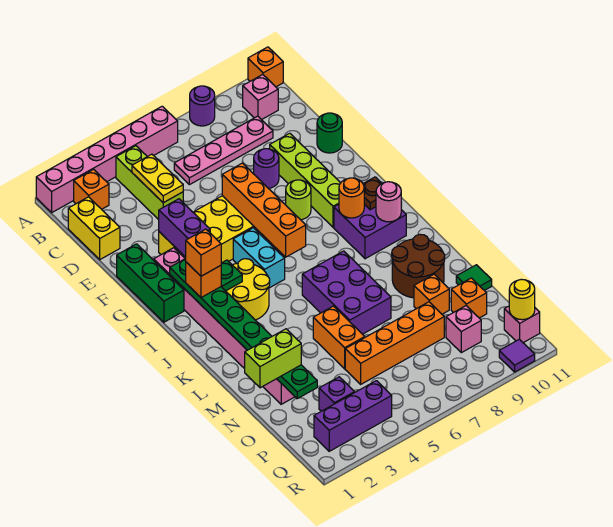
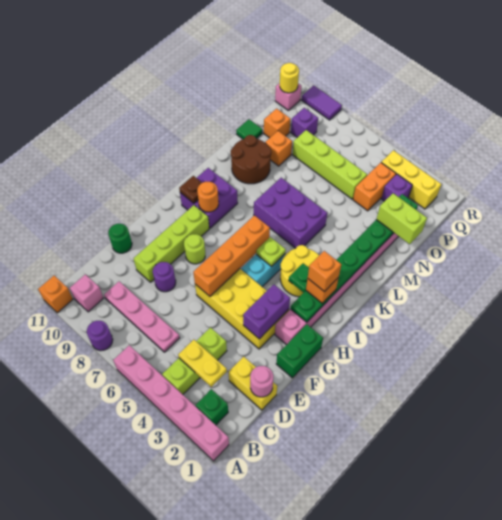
orange brick B2 level 1 -> green brick B2 level 1
yellow brick C1:D1 level 1 -> yellow brick D1:D2 level 1
yellow plate C4:D4 level 2 -> yellow plate C3:C4 level 2
green brick F1:H1 level 1 -> green brick F1:G1 level 1
none -> lime plate I5 level 2
pink round brick J10 level 2 -> pink round brick D1 level 2
purple brick K6:M7 level 1 -> purple brick K5:L7 level 1
orange brick M5:N5 level 1 -> orange brick O4:P4 level 1
orange brick O5:O8 level 1 -> lime brick O5:O8 level 1
pink brick P9 level 1 -> purple brick P9 level 1
purple brick Q2:Q4 level 1 -> yellow brick Q2:Q4 level 1
purple tile R10 level 1 -> purple tile R9:R10 level 1

